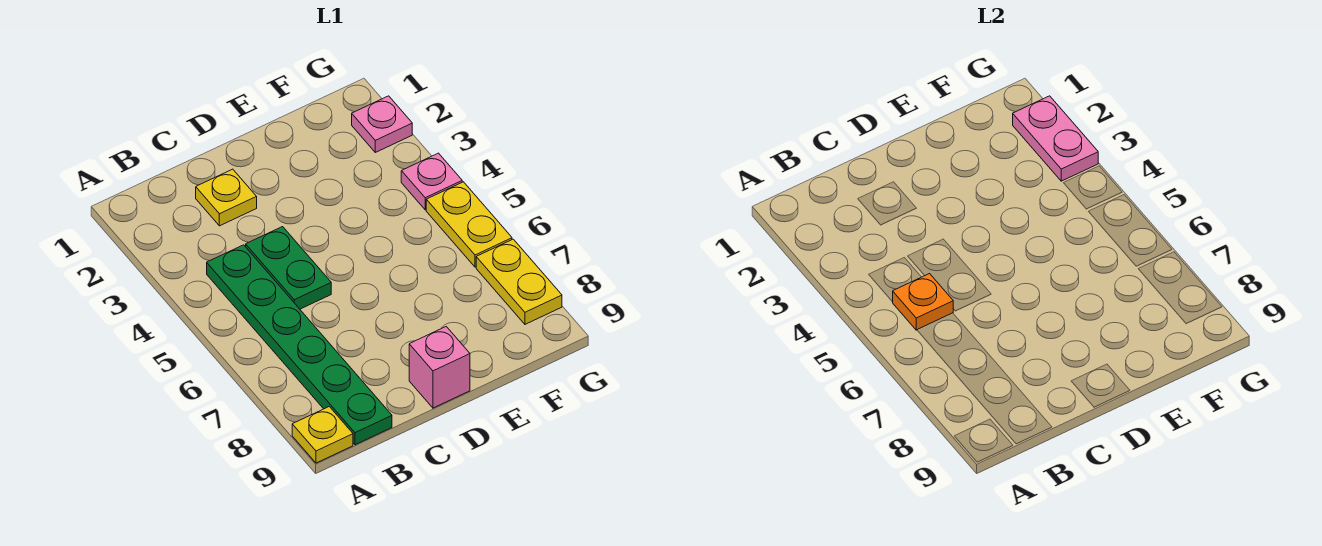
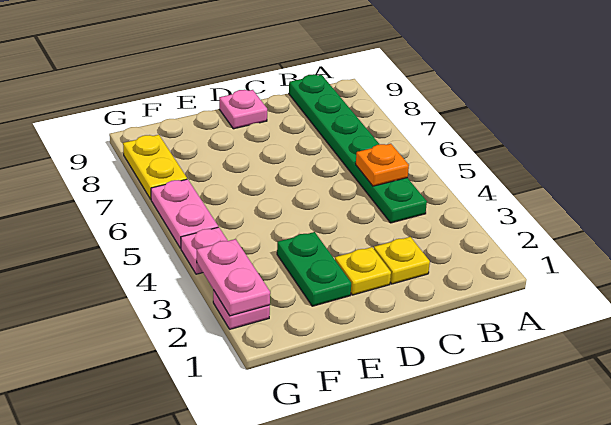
yellow plate A9 level 1 -> yellow plate D2 level 1
green plate C4:C5 level 1 -> green plate E2:E3 level 1
pink brick D9 level 1 -> pink plate D9 level 1
yellow plate G5:G6 level 1 -> pink plate G5:G6 level 1

